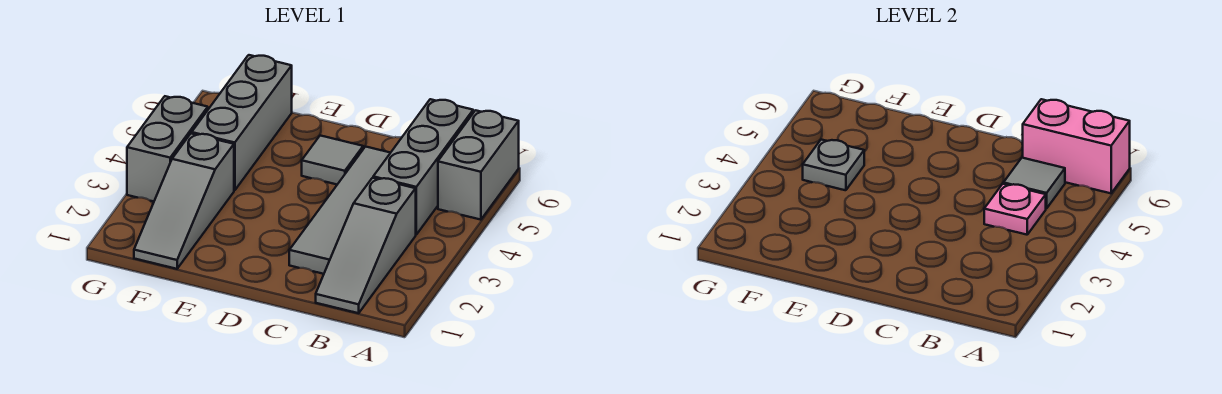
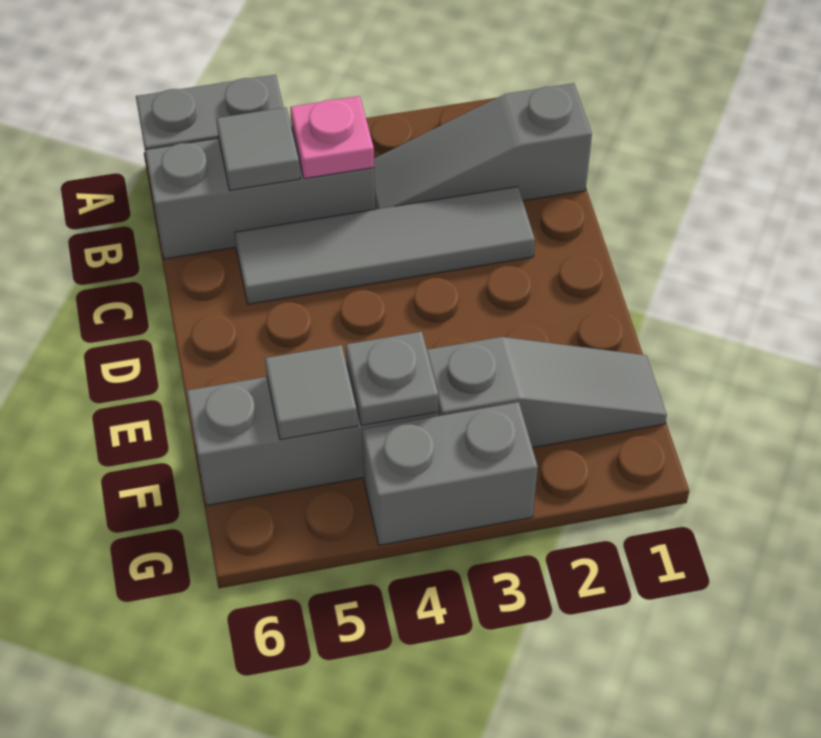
pink brick A6:B6 level 2 -> none
grey slope B1:B3 level 1 top 3 -> grey slope B1:B3 level 1 top 1
grey tile D5 level 1 -> grey tile F5 level 2

